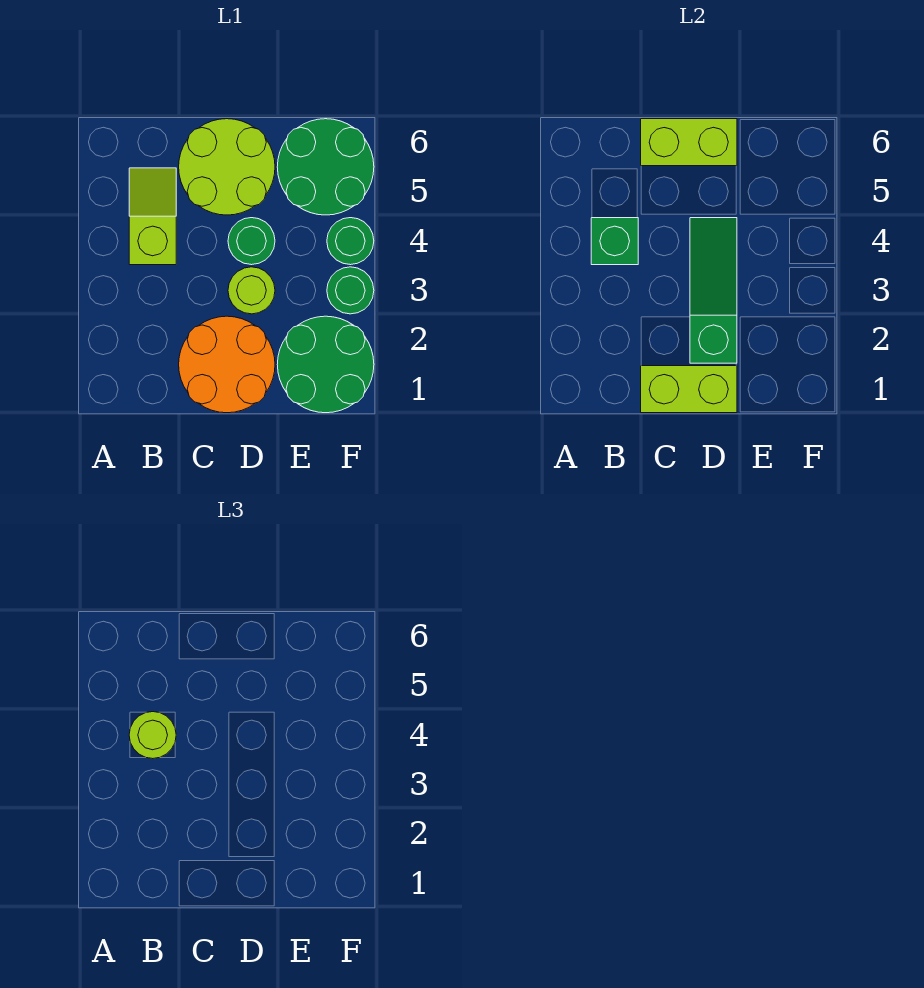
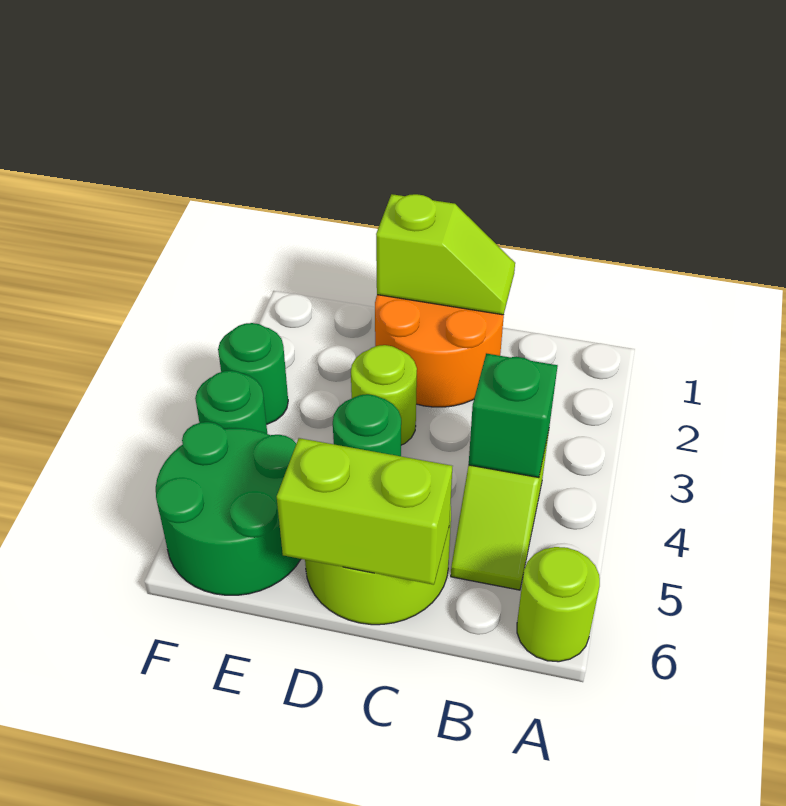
lime round brick B4 level 3 -> lime round brick A6 level 1
lime brick C1:D1 level 2 -> lime slope C1:D1 level 2 top D
green slope D2:D4 level 2 top 2 -> none
green round brick E1:F2 level 1 -> none

